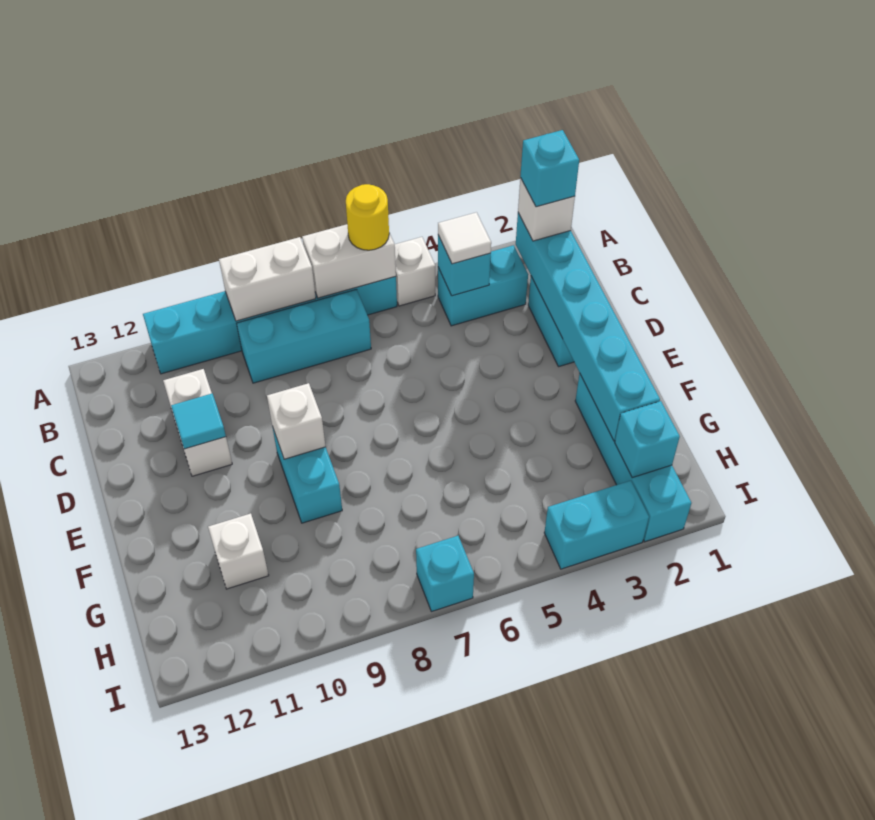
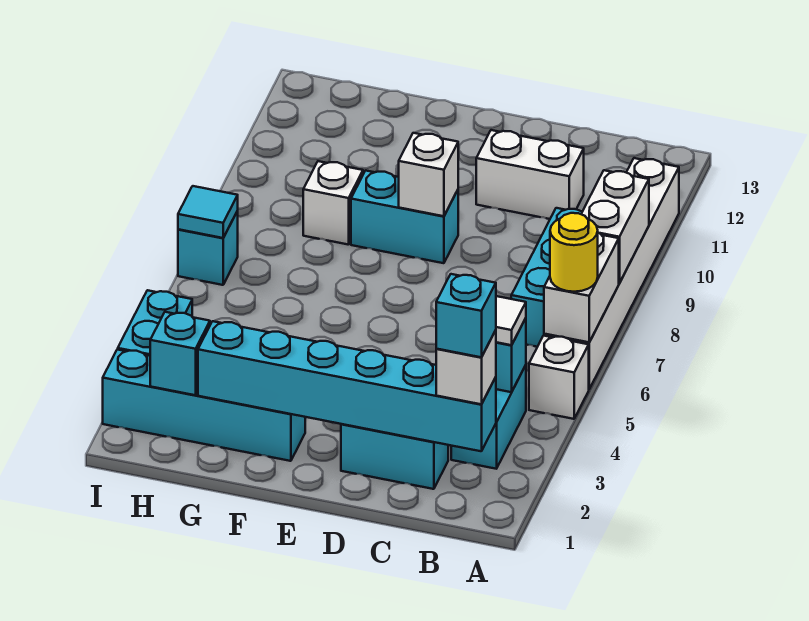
cyan brick A6:A11 level 1 -> white brick A6:A11 level 1
cyan tile D11 level 2 -> cyan tile I7 level 2
white brick G11 level 1 -> white brick G9 level 1

